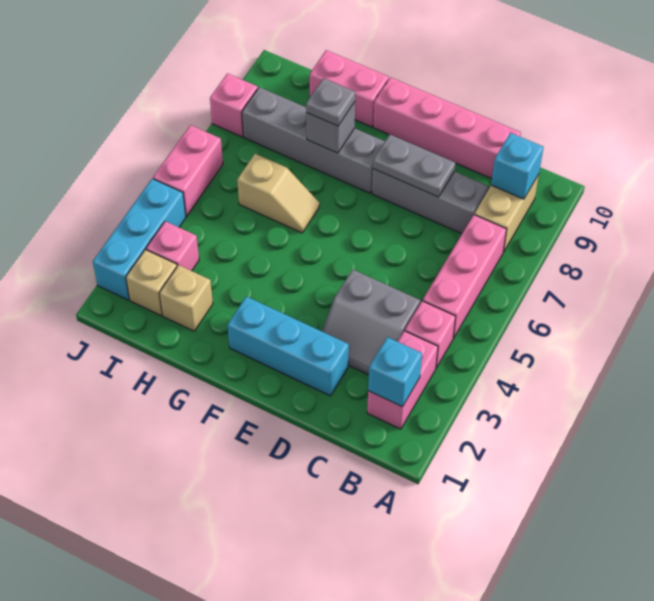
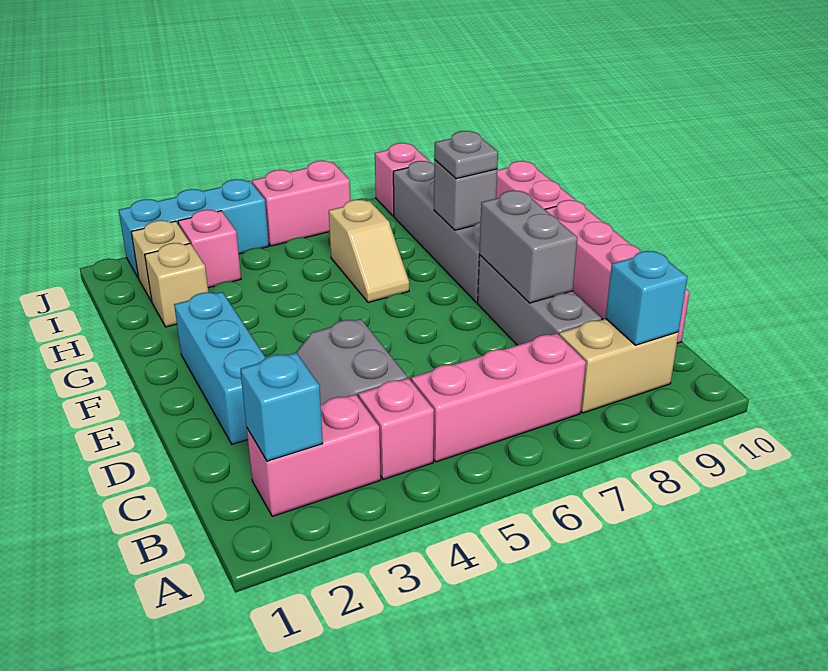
grey plate D8:E8 level 2 -> grey brick D8:E8 level 2

